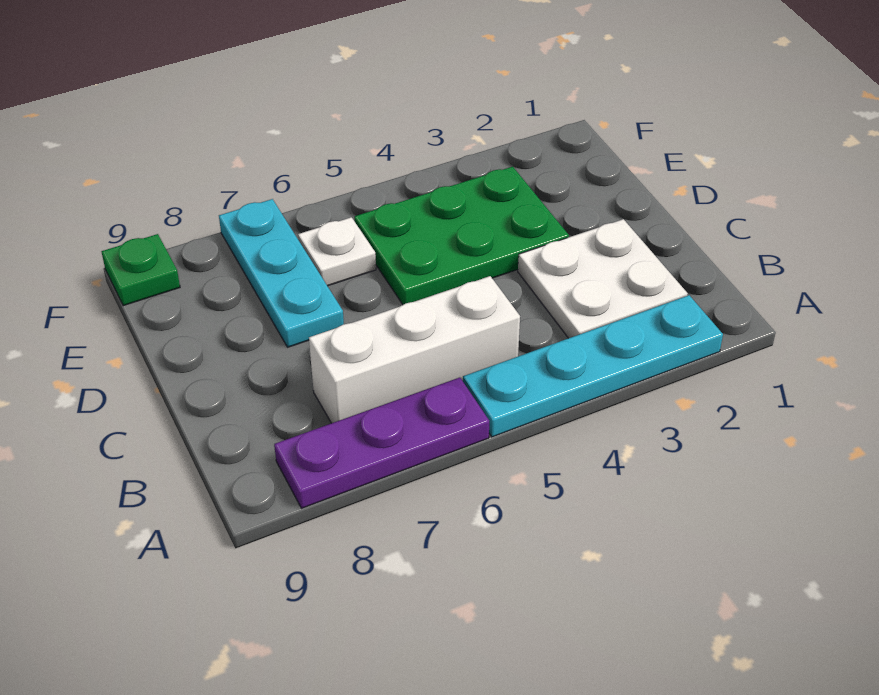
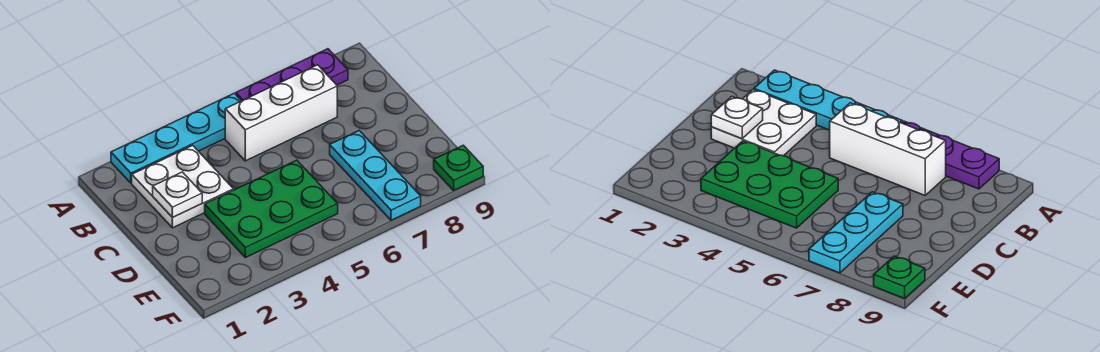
white plate E6 level 1 -> white plate C2 level 2

